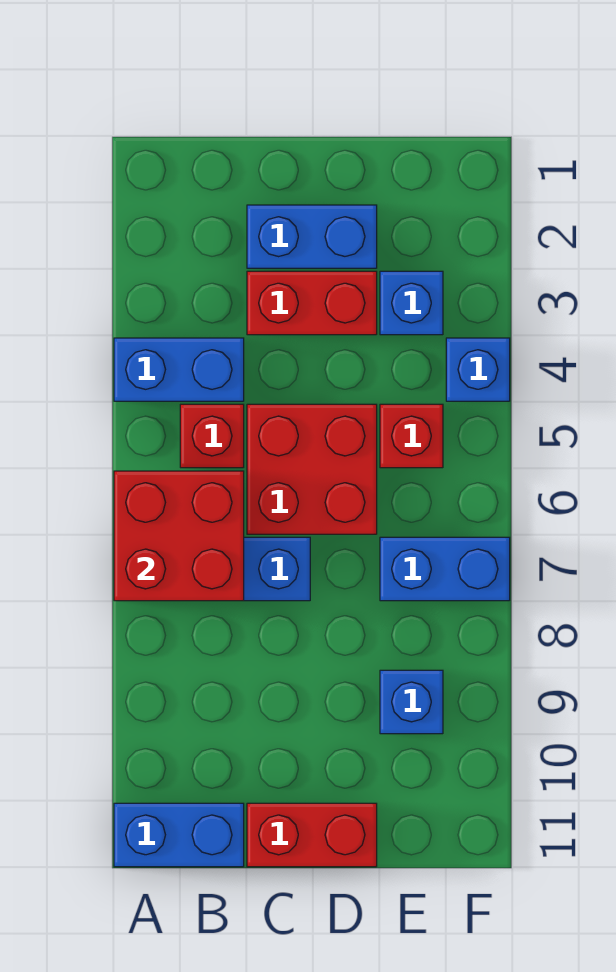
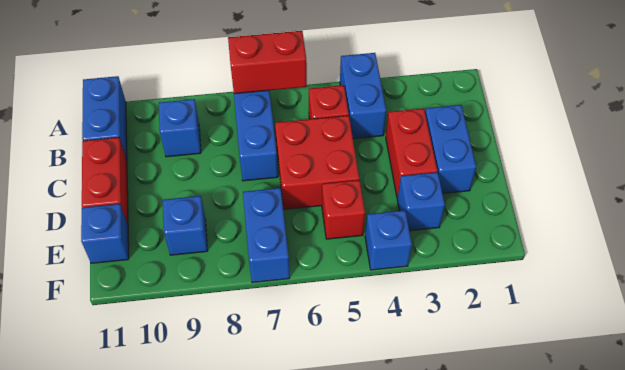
red brick A6:B7 level 2 -> red brick A6:A7 level 2
none -> blue brick B9 level 1
none -> blue brick E11 level 1

